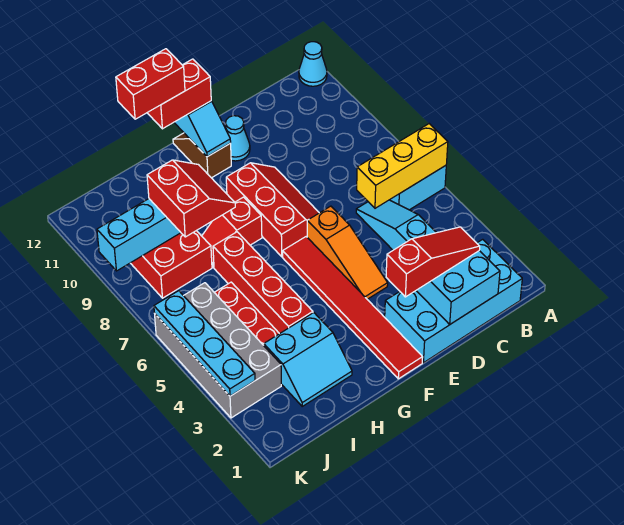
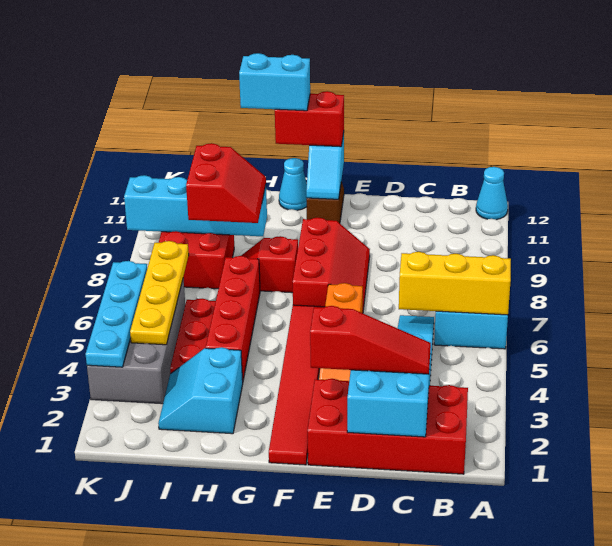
cyan brick B1:E2 level 1 -> red brick B1:E2 level 1
cyan cone E11 level 1 -> cyan cone G12 level 1
red brick G12:H12 level 4 -> cyan brick G12:H12 level 4
cyan slope H2:I3 level 1 top 3 -> cyan slope H2:I3 level 1 top H
none -> yellow plate J4:J7 level 2

